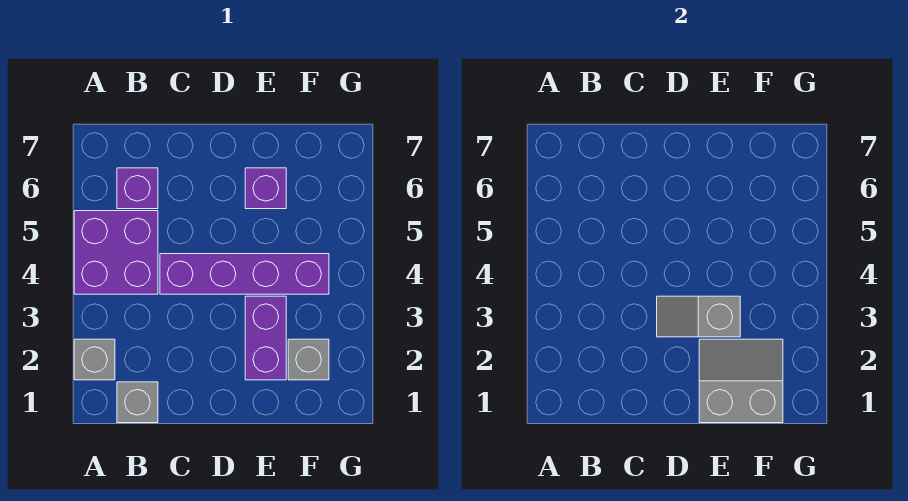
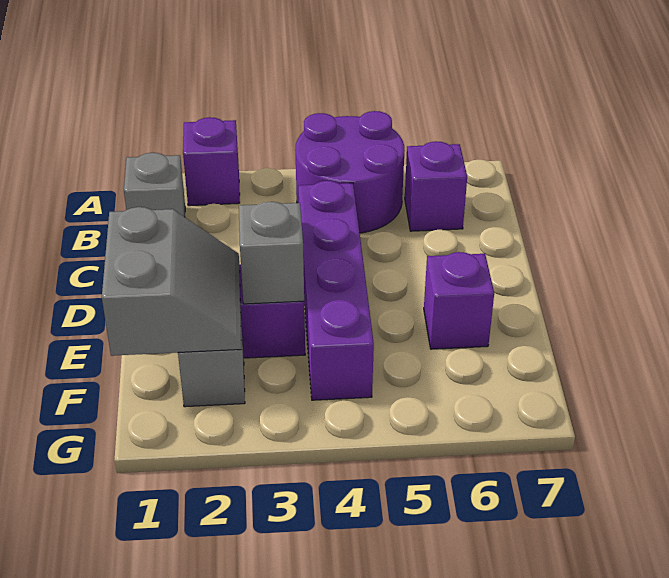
grey brick A2 level 1 -> purple brick A2 level 1
purple brick A4:B5 level 1 -> purple round brick A4:B5 level 1

